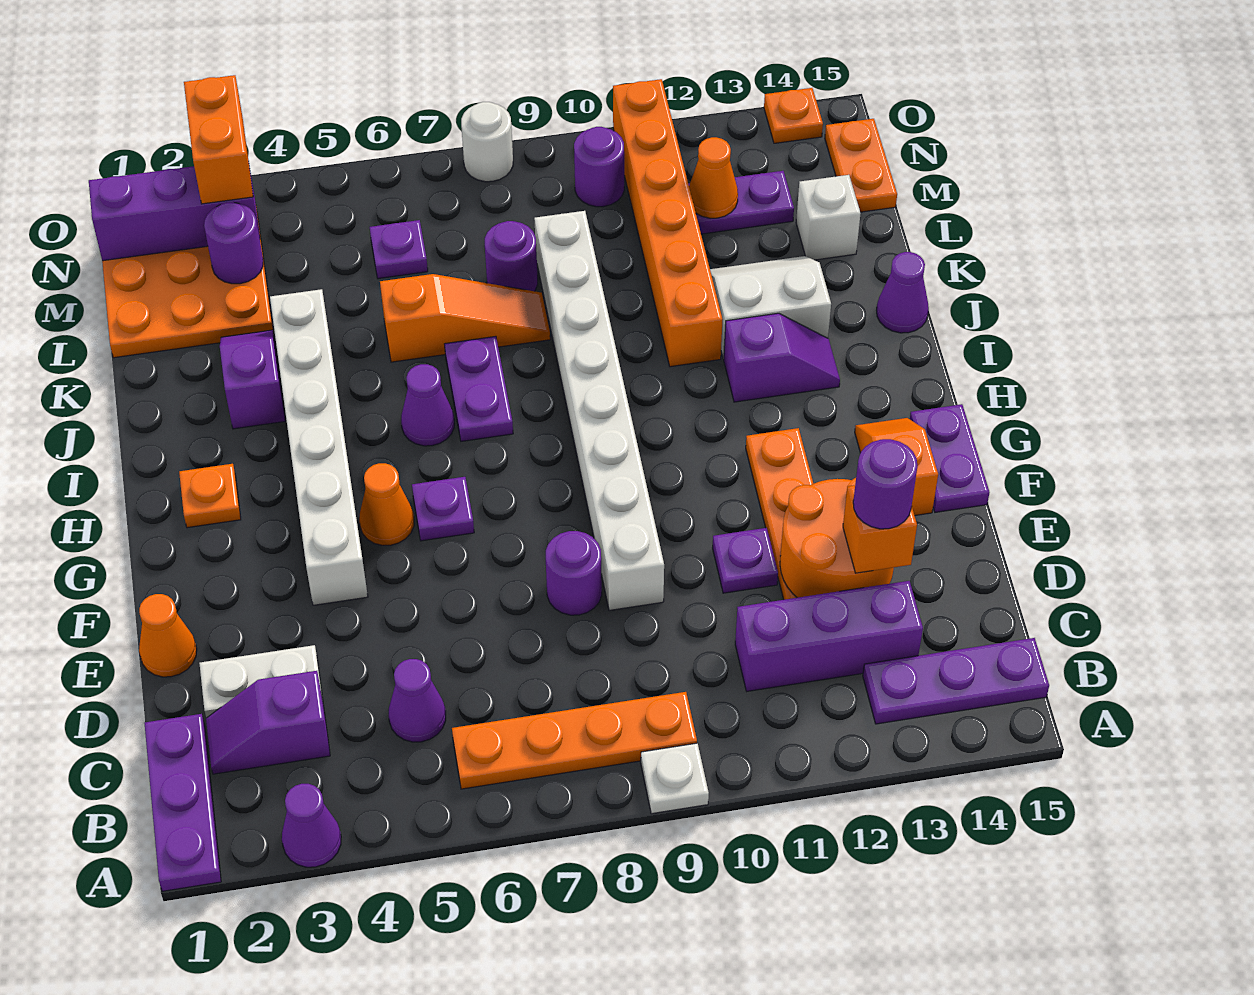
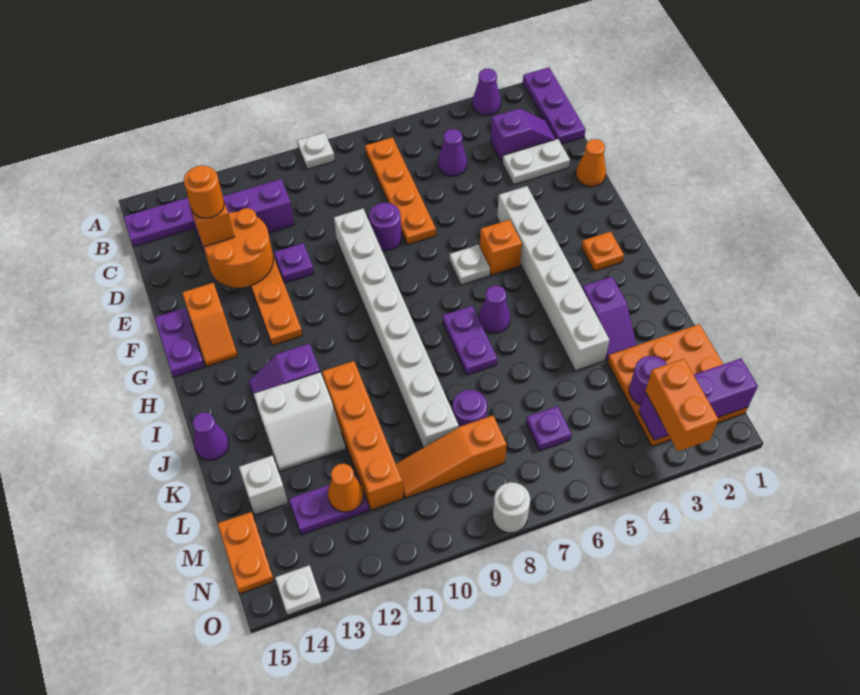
orange plate B6:B9 level 1 -> orange plate B7:E7 level 1
purple round brick D13 level 4 -> orange round brick D13 level 4
orange cone G5 level 1 -> orange brick G5 level 1
purple plate G6 level 1 -> white plate G6 level 1
orange brick J11:O11 level 1 -> orange brick J11:M11 level 1
orange slope K6:K8 level 1 top 6 -> orange slope M8:M10 level 1 top 8
purple round brick N10 level 1 -> none
orange plate O14 level 1 -> white plate O14 level 1

